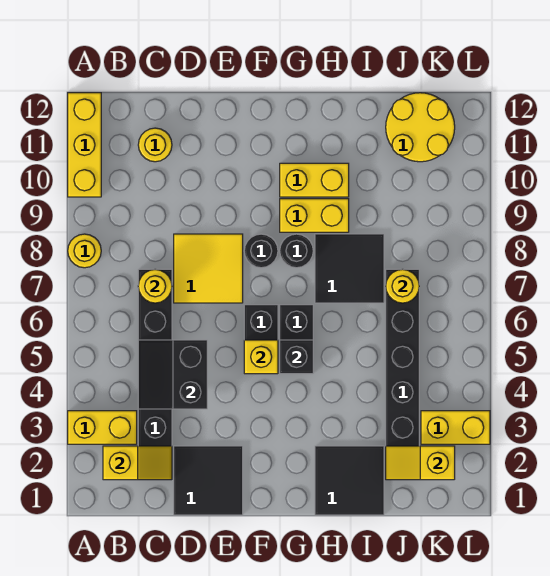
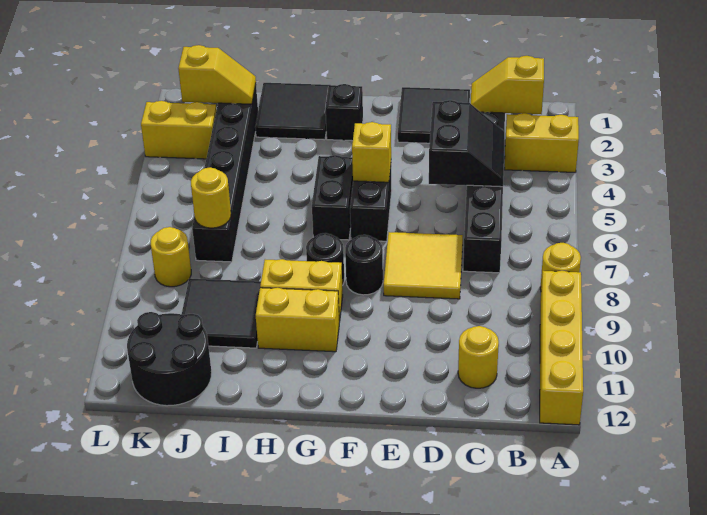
yellow brick A10:A12 level 1 -> yellow brick A9:A12 level 1
yellow round brick C7 level 2 -> yellow round brick K8 level 1
black brick G5 level 2 -> black brick G2 level 1
black tile H7:I8 level 1 -> black tile I9:J10 level 1
yellow round brick J11:K12 level 1 -> black round brick J11:K12 level 1

